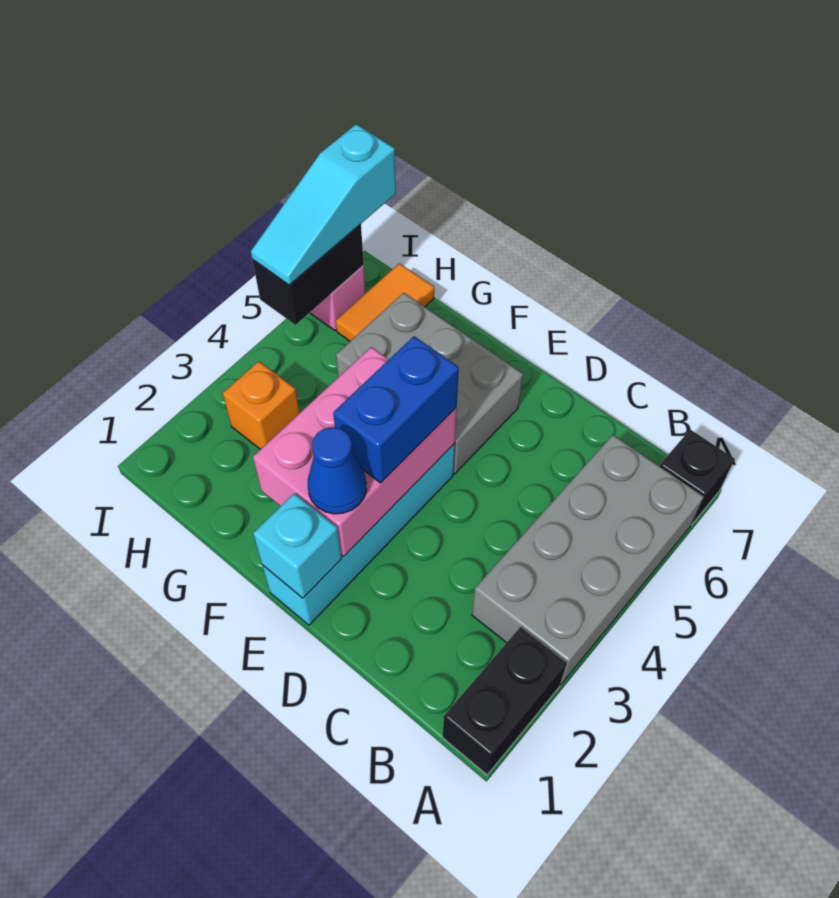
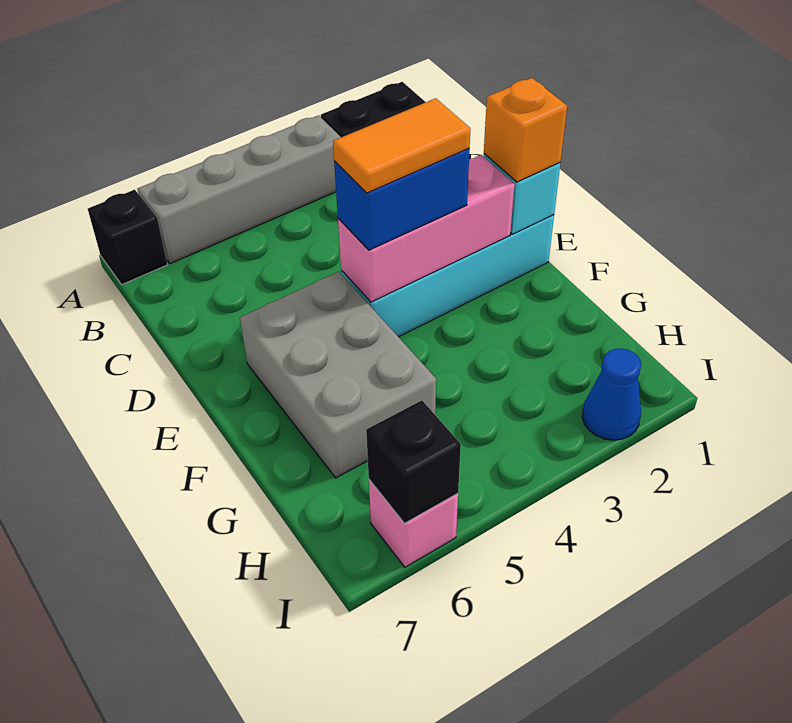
grey brick A3:B6 level 1 -> grey brick A3:A6 level 1
pink brick E2:F4 level 2 -> pink brick E2:E4 level 2
blue cone E2 level 3 -> blue cone I2 level 1
orange brick H3 level 1 -> orange brick E1 level 3
orange tile H6:H7 level 1 -> orange tile E3:E4 level 4
black brick I5:I6 level 2 -> black brick I6 level 2
cyan slope I5:I7 level 3 top 7 -> none

